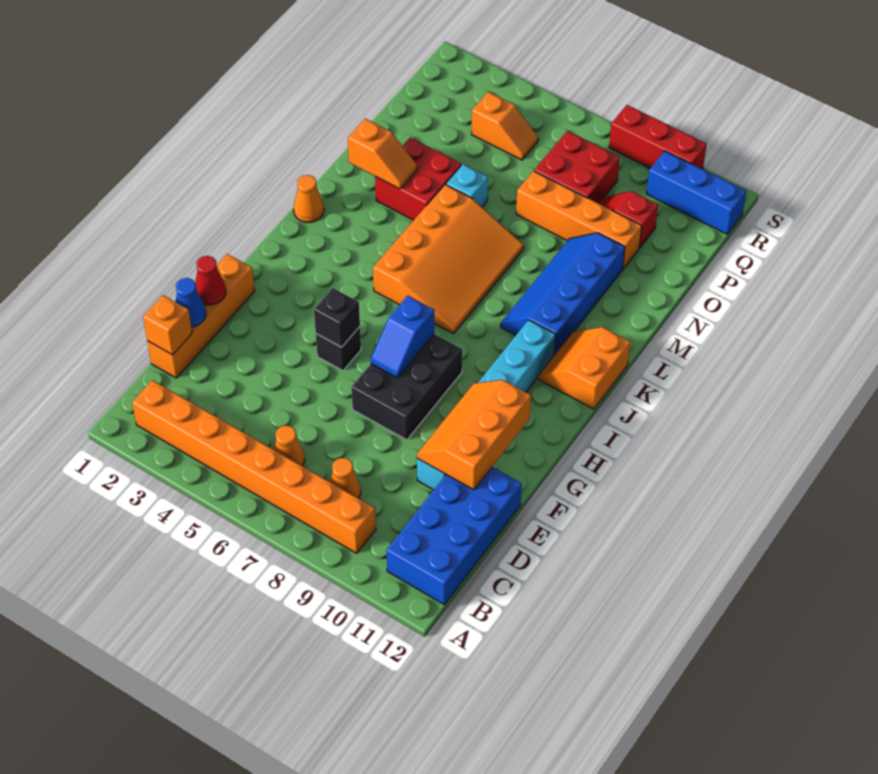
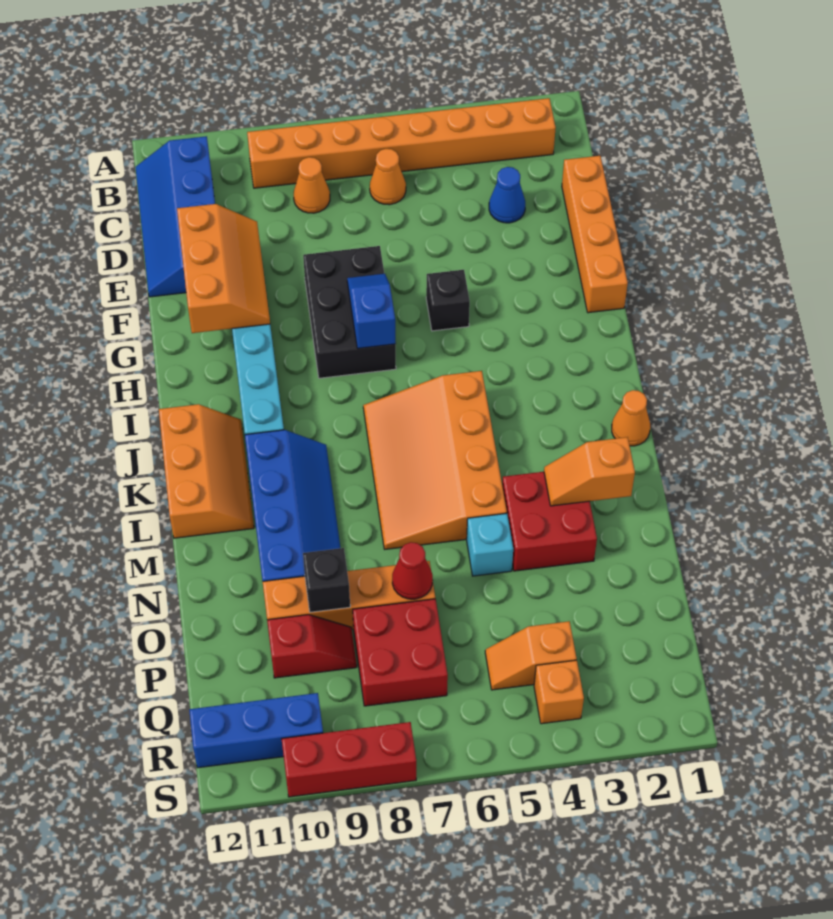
blue brick B11:E12 level 1 -> blue slope B11:E12 level 1 top 11
orange brick D1 level 2 -> orange brick R4 level 1
blue cone E1 level 2 -> blue cone D3 level 1
red cone F1 level 2 -> red cone O7 level 2
black brick G5 level 2 -> black brick O9 level 2
orange slope J11:K12 level 1 top 12 -> orange slope J11:L12 level 1 top 12

